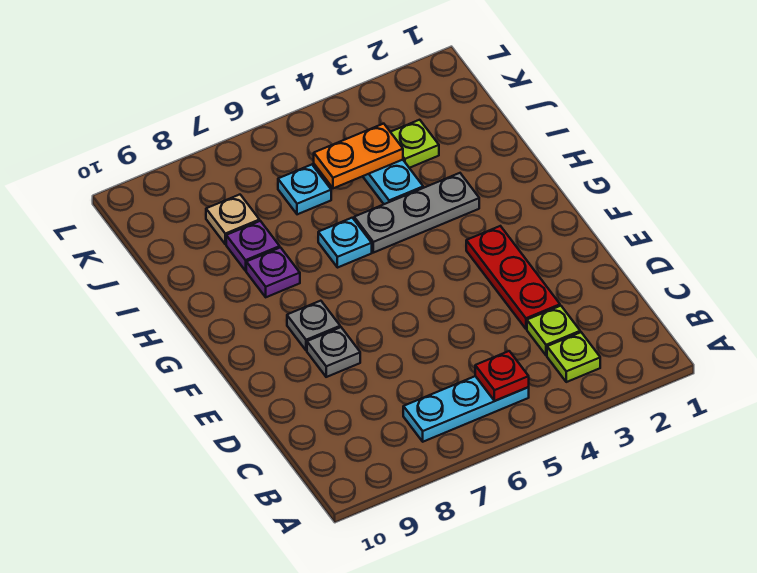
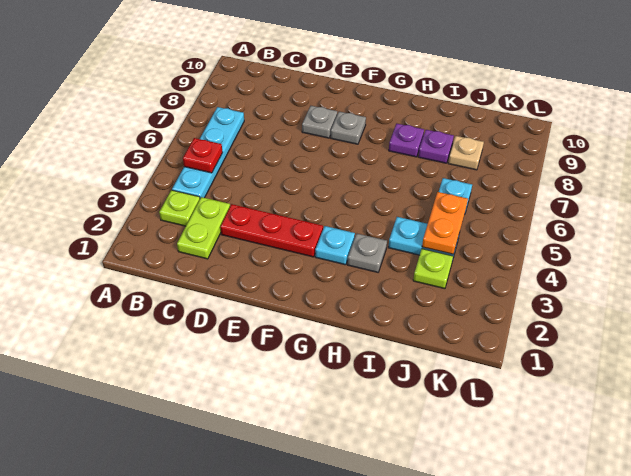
cyan plate B5:B7 level 1 -> cyan plate B4:B7 level 1
lime plate C3 level 1 -> lime plate C2:C3 level 1
grey plate H3:H5 level 1 -> grey plate H3 level 1
cyan plate H6 level 1 -> cyan plate G3 level 1

